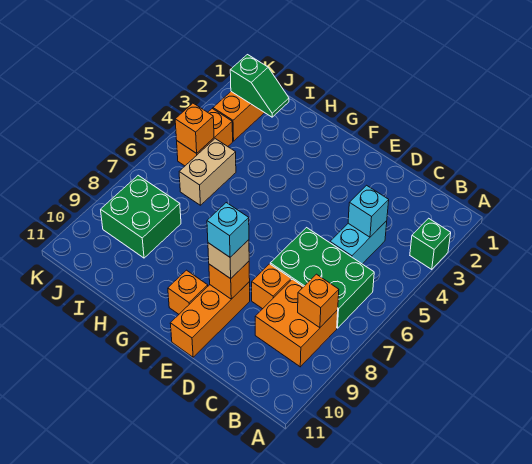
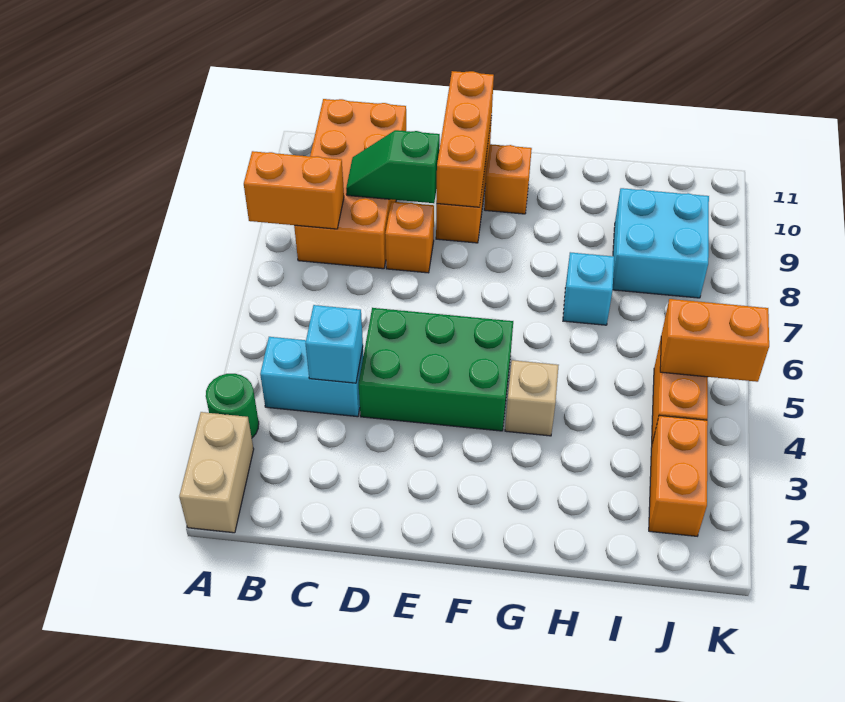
green brick A3 level 1 -> green round brick A3 level 1
green brick B6:D7 level 1 -> green brick D4:F5 level 1
orange brick B8:C9 level 1 -> orange brick B8:C11 level 1
orange brick B8 level 2 -> orange brick A8:B8 level 2
cyan brick C4:C5 level 1 -> cyan brick B4:C4 level 1
orange brick E9 level 2 -> orange brick E9:E11 level 2
tan brick E9 level 3 -> tan brick G4 level 1
cyan brick E9 level 4 -> cyan brick H7 level 1
green slope I2:J2 level 2 top J -> green slope C9:D9 level 2 top D
tan brick I5:I6 level 1 -> tan brick A1:A2 level 1
green brick I8:J9 level 1 -> cyan brick I8:J9 level 1
orange brick J5 level 2 -> orange brick J5:K5 level 2

